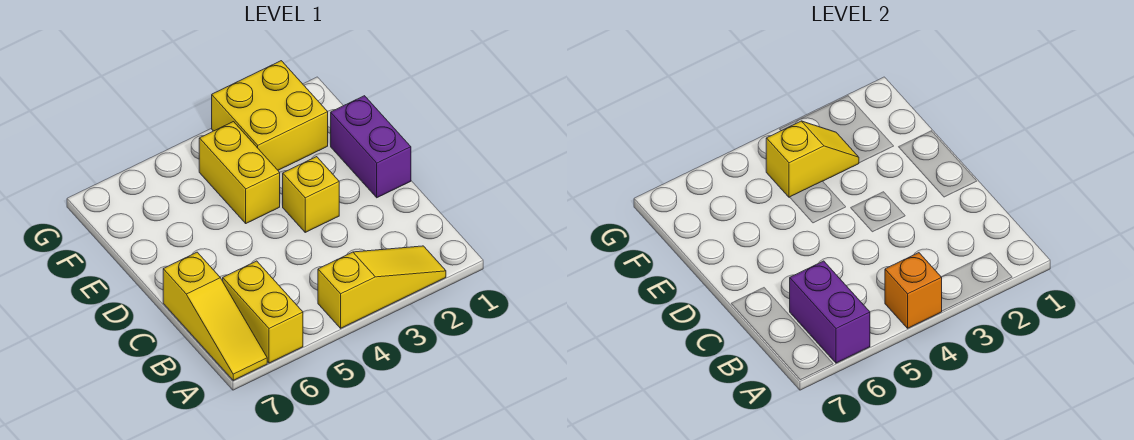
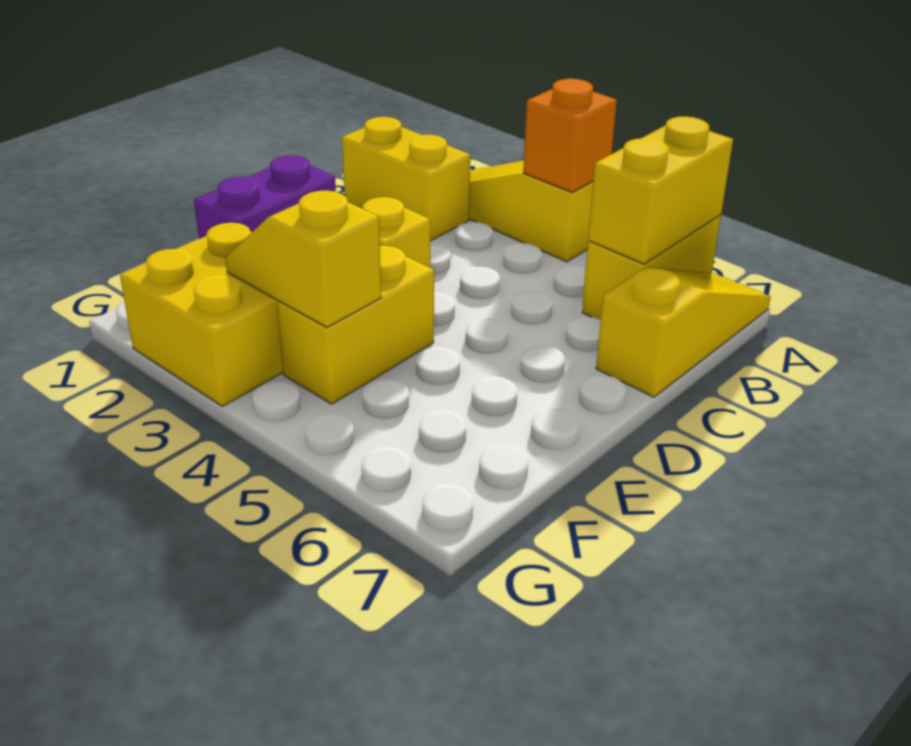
purple brick A6:B6 level 2 -> yellow brick A6:B6 level 2
none -> yellow brick B1:B2 level 1

